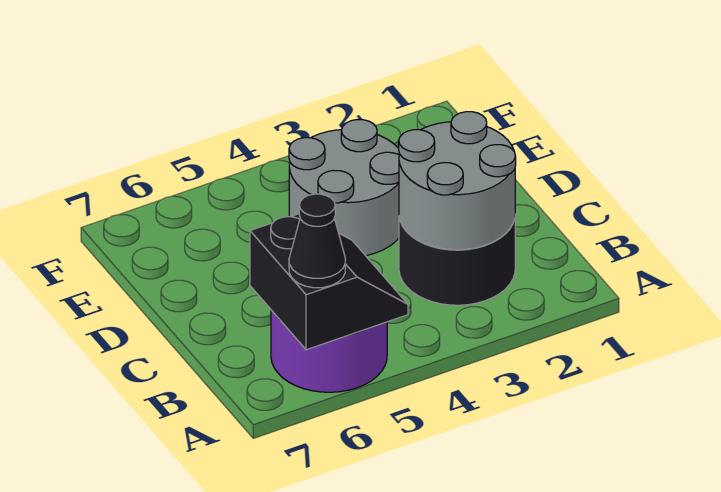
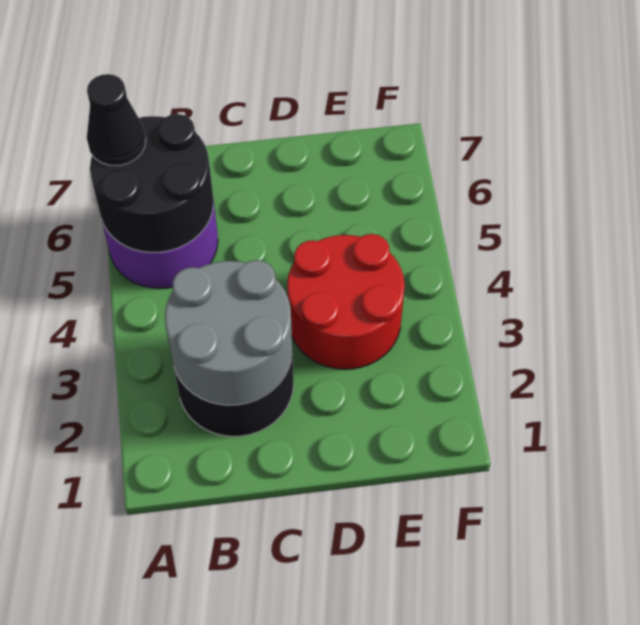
black slope A5:B6 level 2 top 6 -> black round brick A5:B6 level 2
grey round brick D3:E4 level 1 -> red round brick D3:E4 level 1

